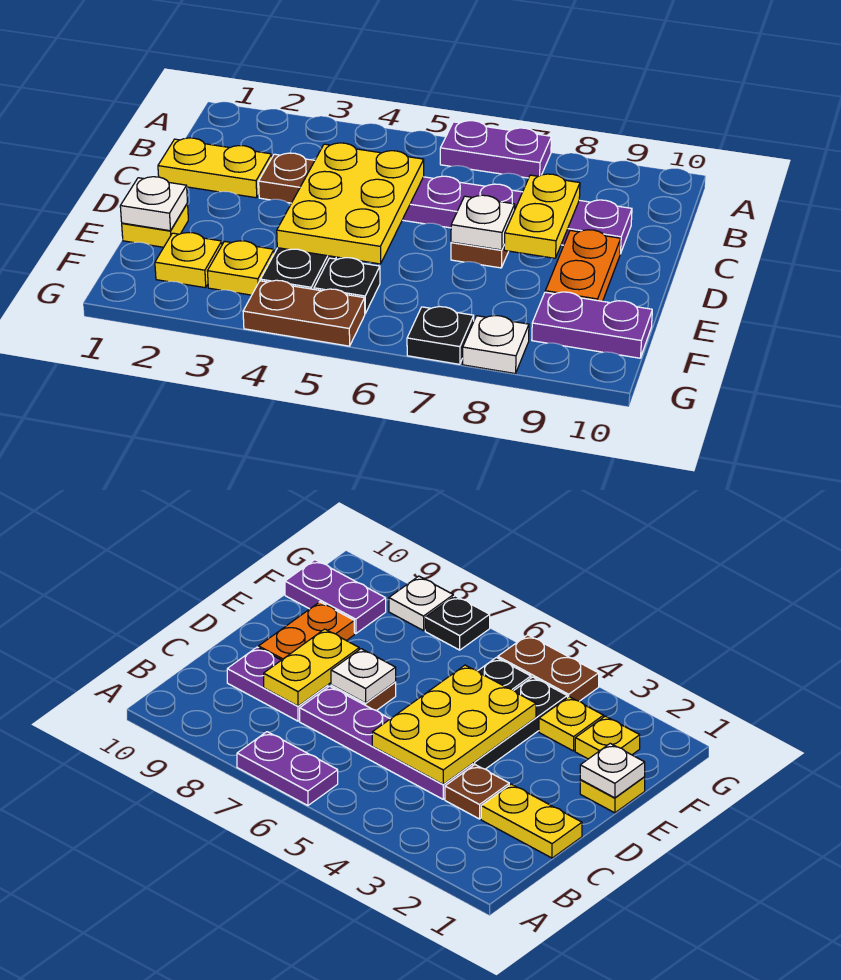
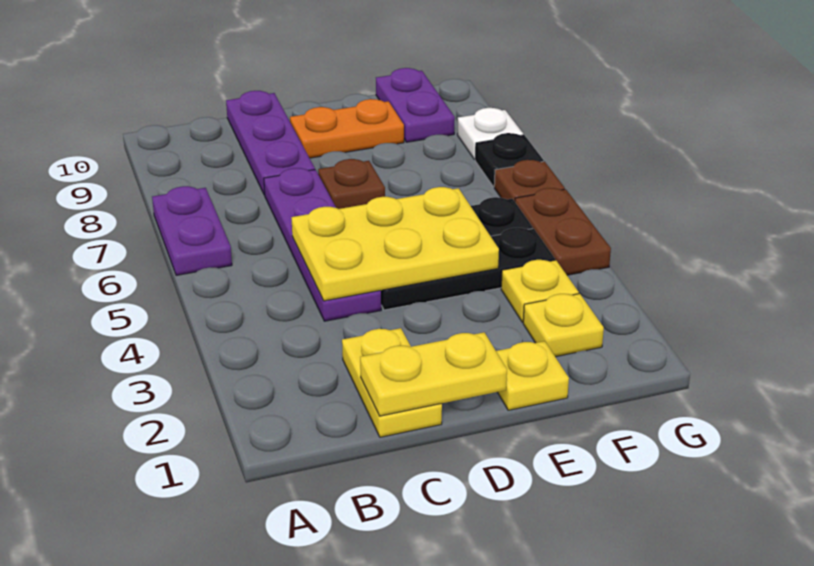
brown plate C3 level 1 -> brown plate G6 level 1
purple plate C8:C9 level 1 -> purple plate C8:C10 level 1
yellow plate C8:D8 level 2 -> yellow plate C1:D1 level 2
white plate D7 level 2 -> none
white plate E1 level 2 -> none

